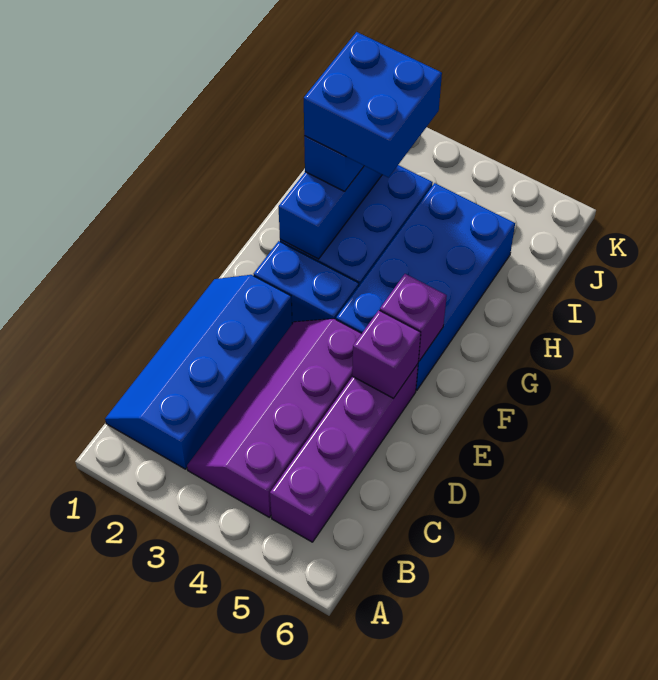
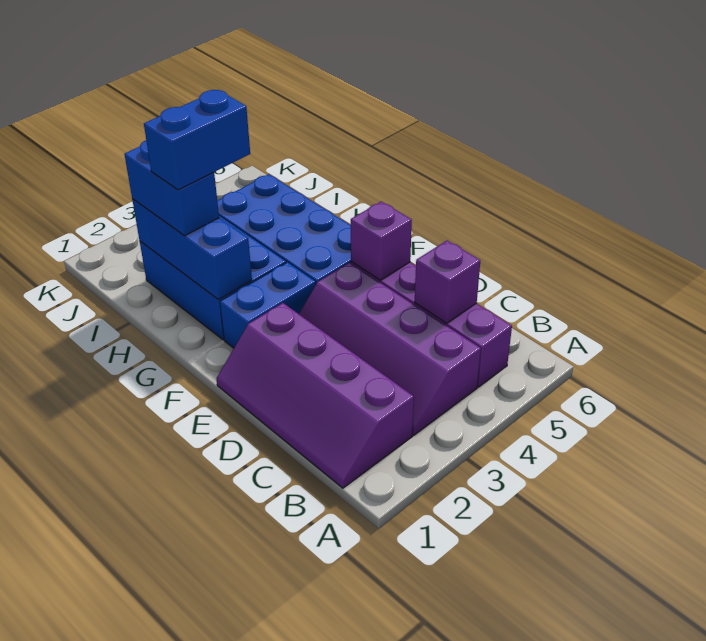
blue slope B1:E2 level 1 top 2 -> purple slope B1:E2 level 1 top 2
purple brick F5 level 2 -> purple brick C5 level 2
blue brick H2:I3 level 4 -> blue brick H2:H3 level 4

